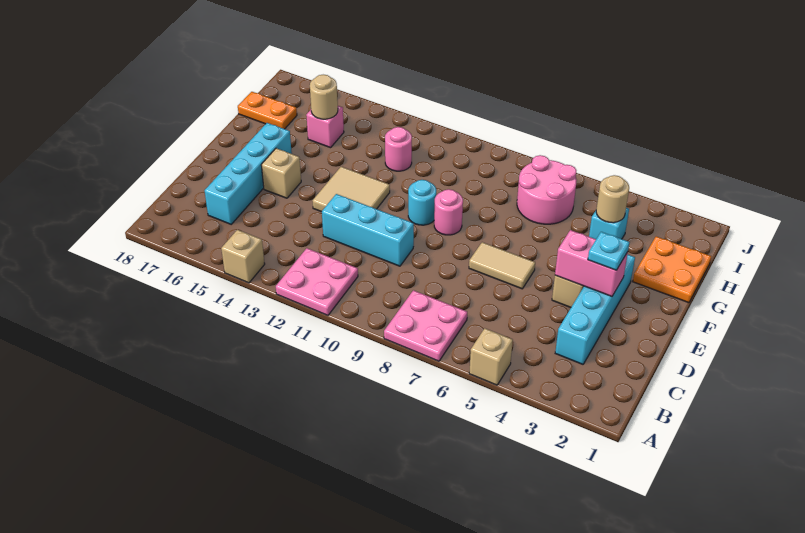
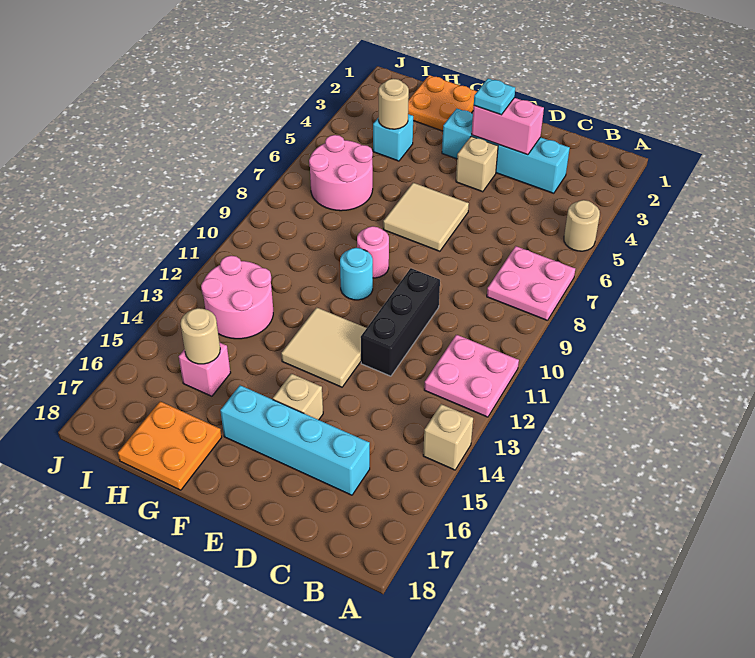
tan brick A5 level 1 -> tan round brick A5 level 1
cyan brick D10:D12 level 1 -> black brick D10:D12 level 1
pink brick E3:E4 level 2 -> pink brick D3:E3 level 2
tan tile E6:E7 level 1 -> tan tile E6:F7 level 1
pink round brick H12 level 1 -> pink round brick H12:I13 level 1
orange plate H17:H18 level 1 -> orange plate G17:H18 level 1

